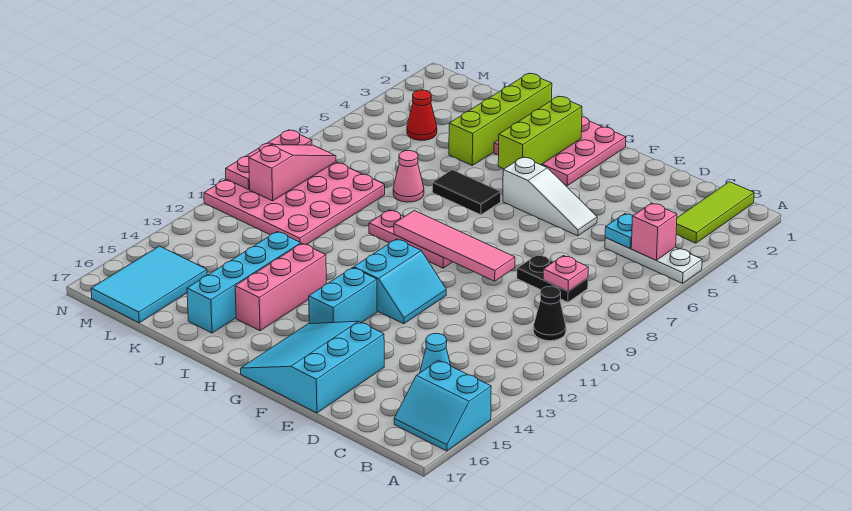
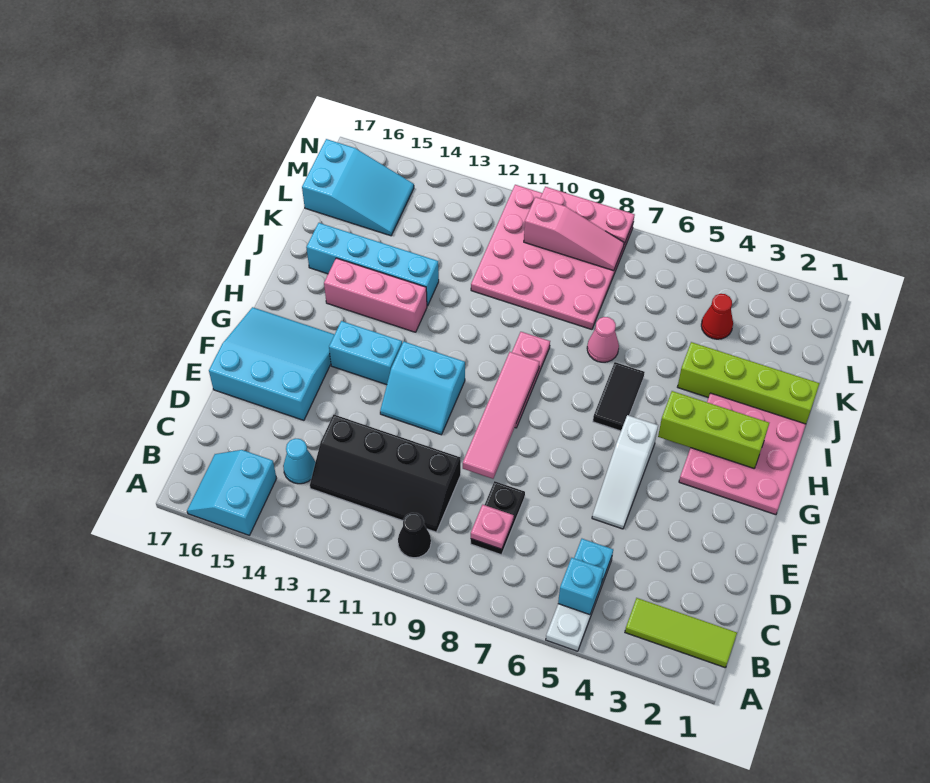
pink brick B5 level 2 -> cyan brick B5 level 2
none -> black slope C10:D13 level 1 top D
cyan tile L15:M17 level 1 -> cyan slope L15:M17 level 1 top 17

